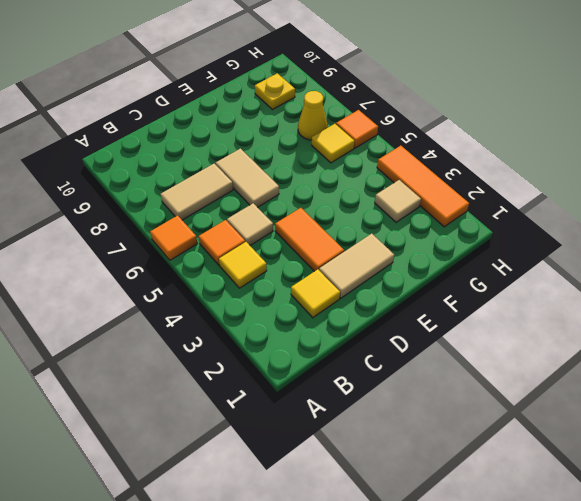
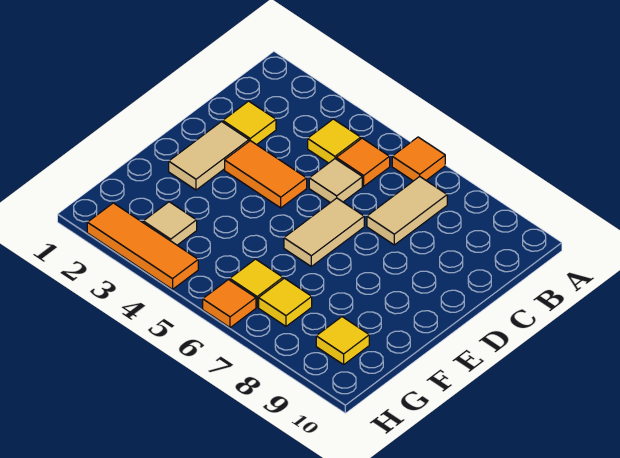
tan tile D6:D7 level 1 -> tan tile D6:E6 level 1
yellow cone G7 level 1 -> yellow tile G7 level 1
yellow plate G9 level 1 -> yellow tile G9 level 1

